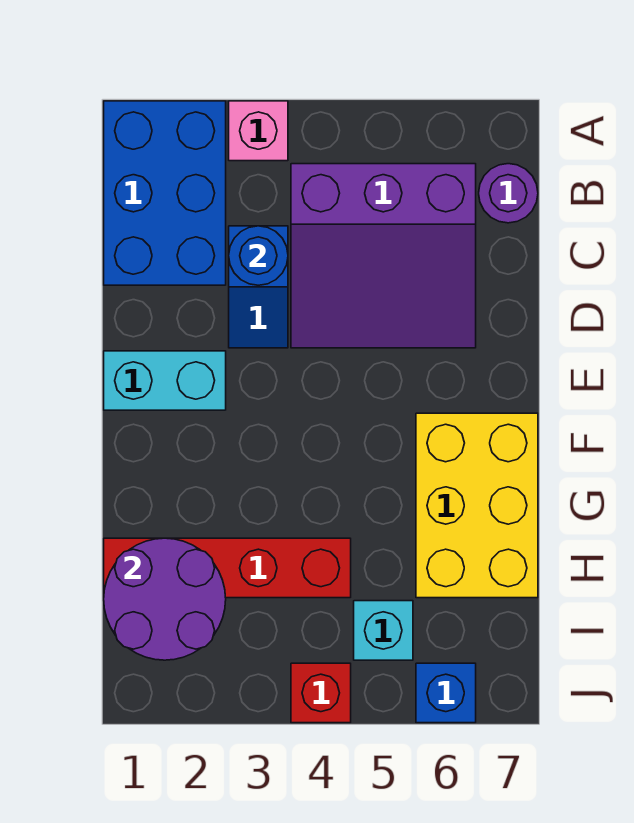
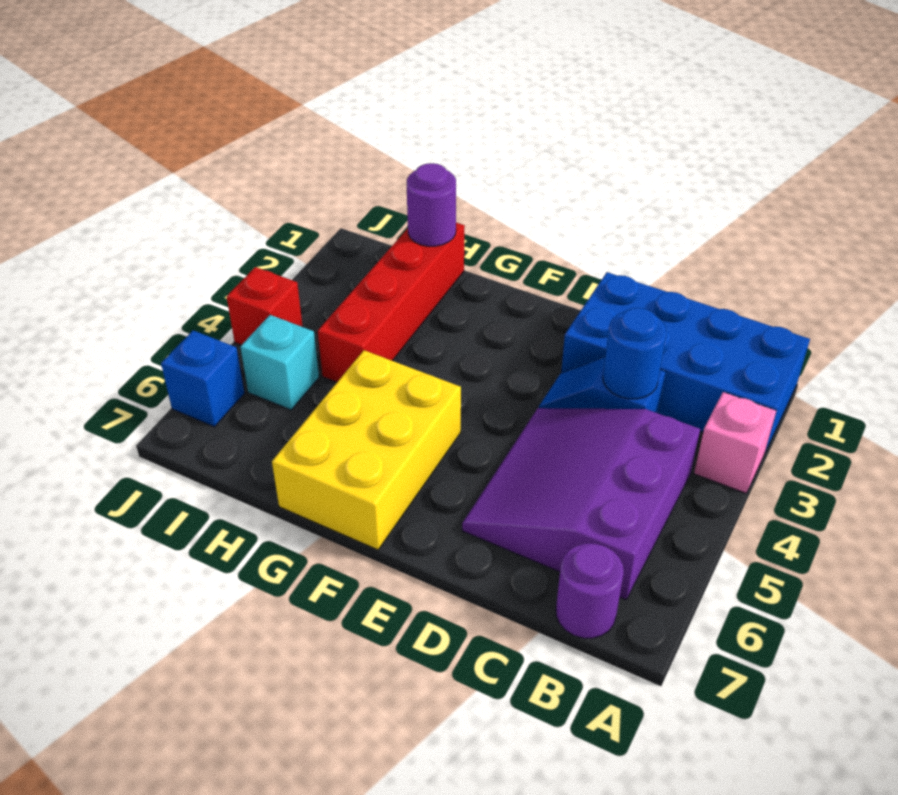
blue brick A1:C2 level 1 -> blue brick A1:D2 level 1
cyan brick E1:E2 level 1 -> none
yellow brick F6:H7 level 1 -> yellow brick F5:G7 level 1
purple round brick H1:I2 level 2 -> purple round brick H1 level 2

